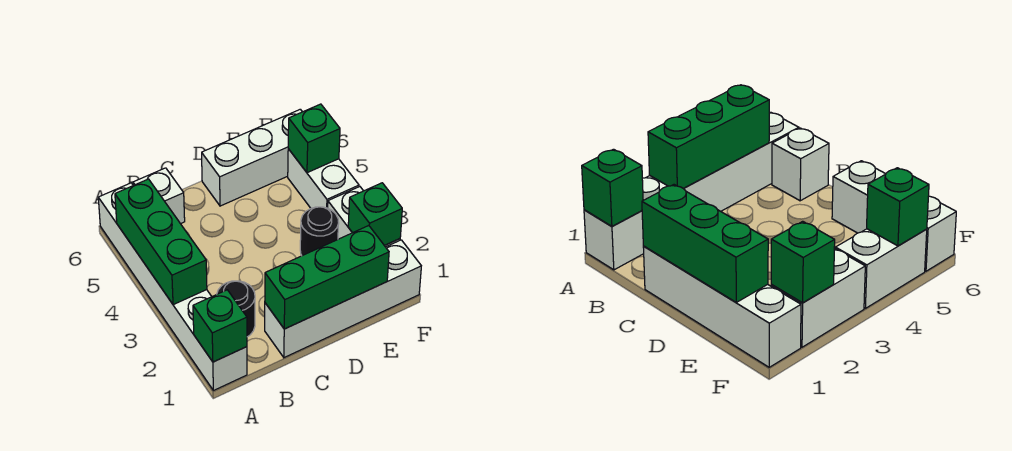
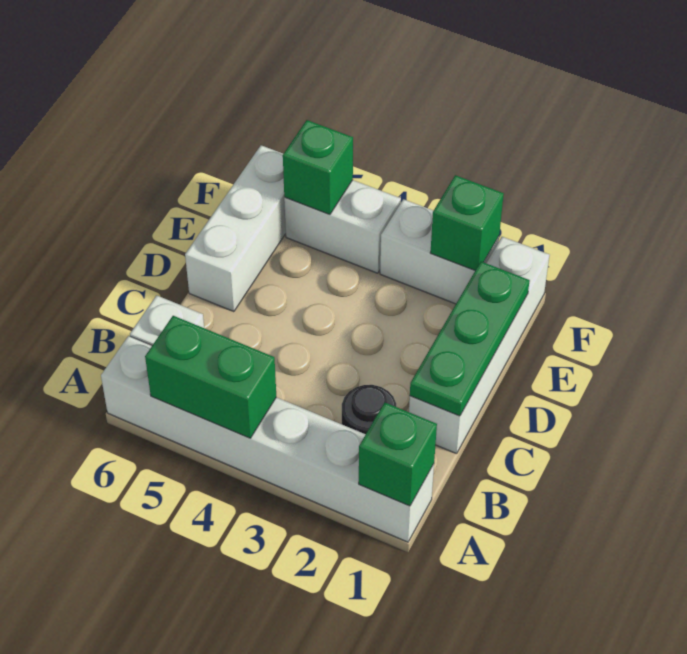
green brick A3:A5 level 2 -> green brick A4:A5 level 2
green brick C1:E1 level 2 -> green plate C1:E1 level 2
black round brick E3 level 1 -> none

